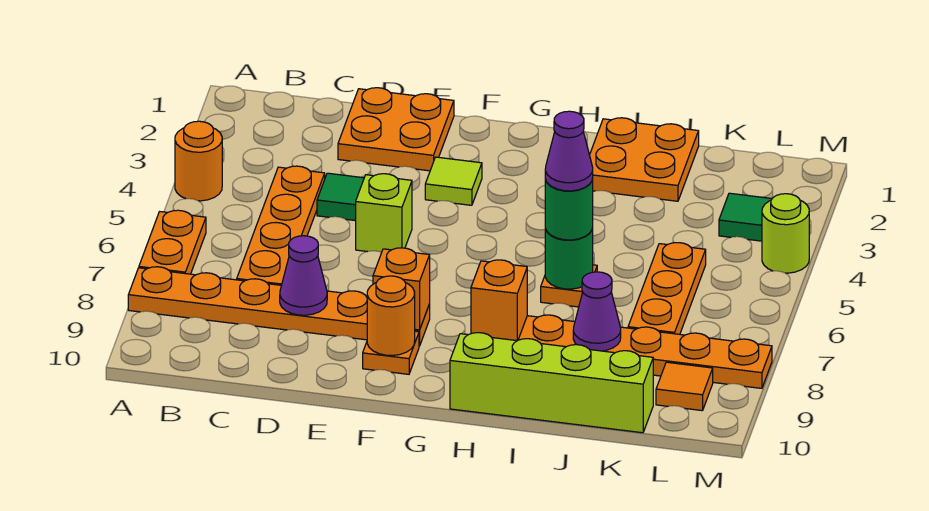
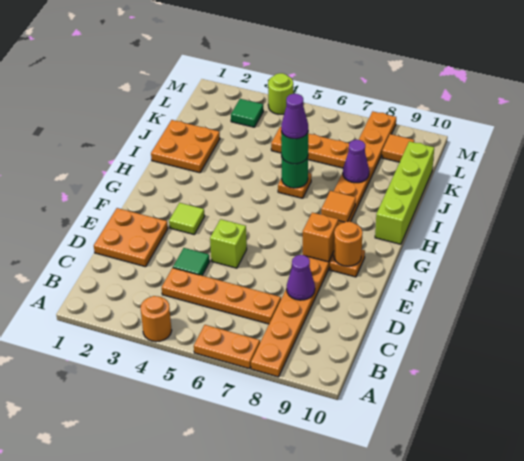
orange brick H8 level 2 -> orange tile H8 level 2

